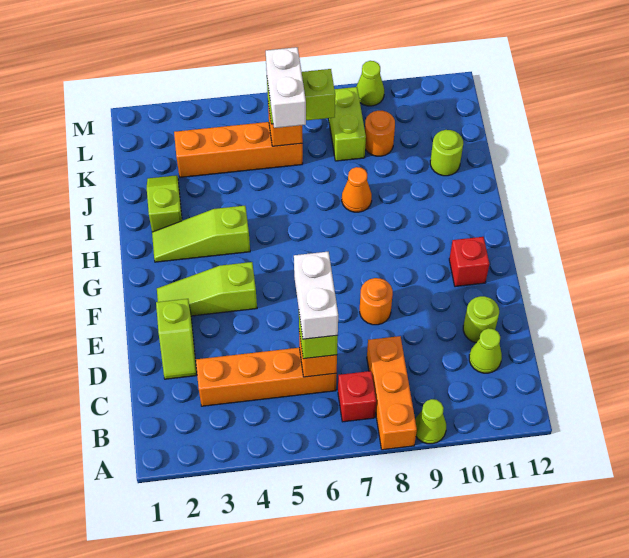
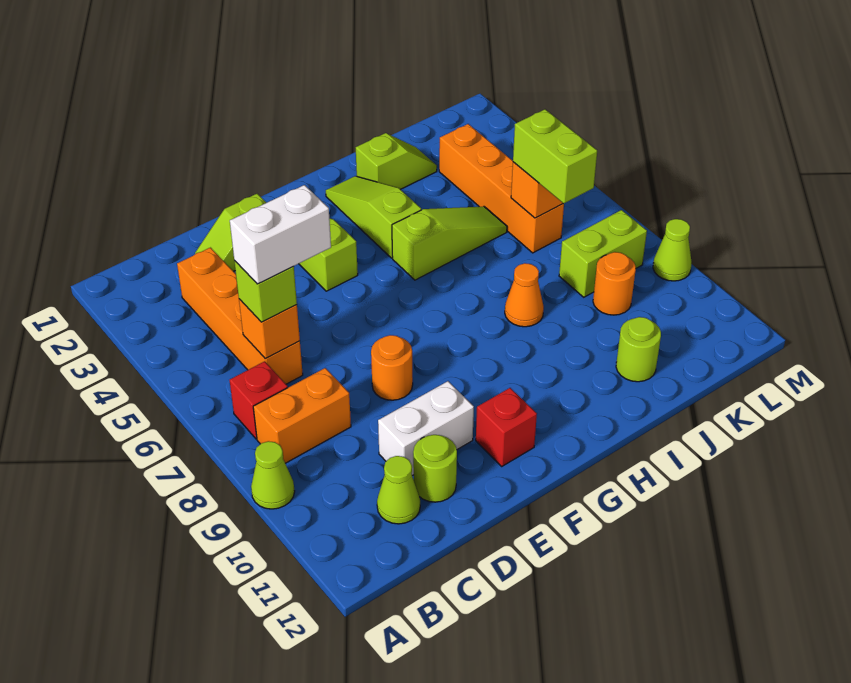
orange brick A8:C8 level 1 -> orange brick B8:C8 level 1
none -> lime slope H5:J5 level 1 top H
white brick J6:K6 level 4 -> white brick D10:E10 level 1

